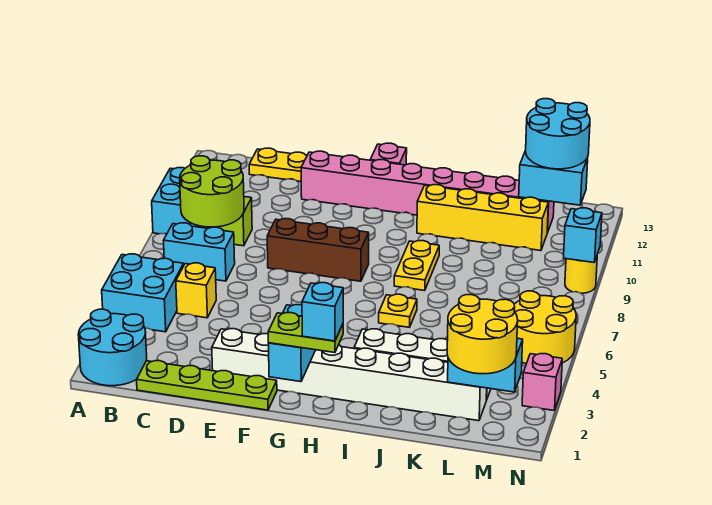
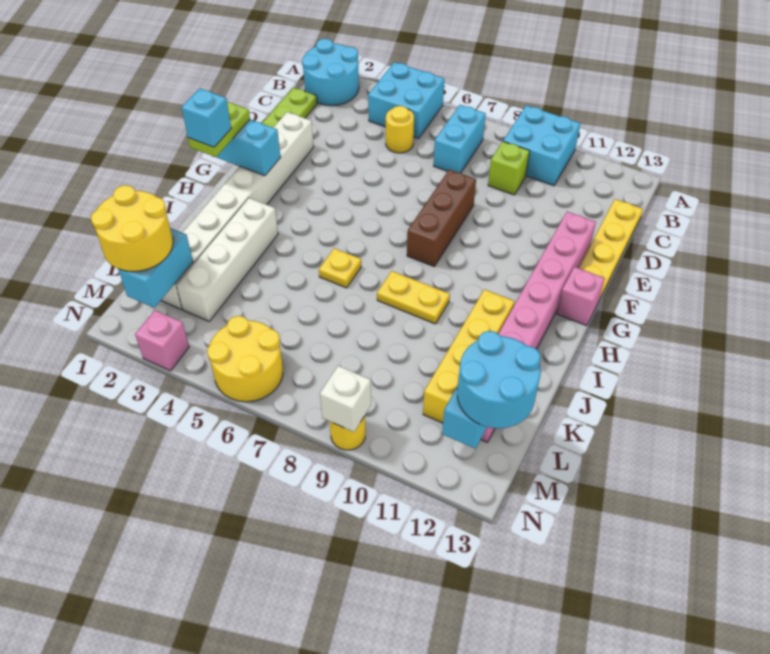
lime round brick B8:C9 level 2 -> none
yellow brick C5 level 1 -> yellow round brick C5 level 1
cyan brick N9 level 2 -> white brick N9 level 2

